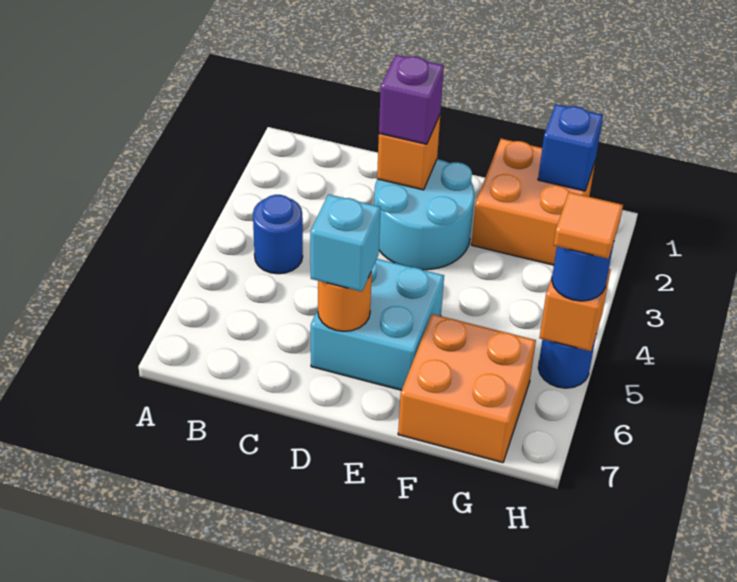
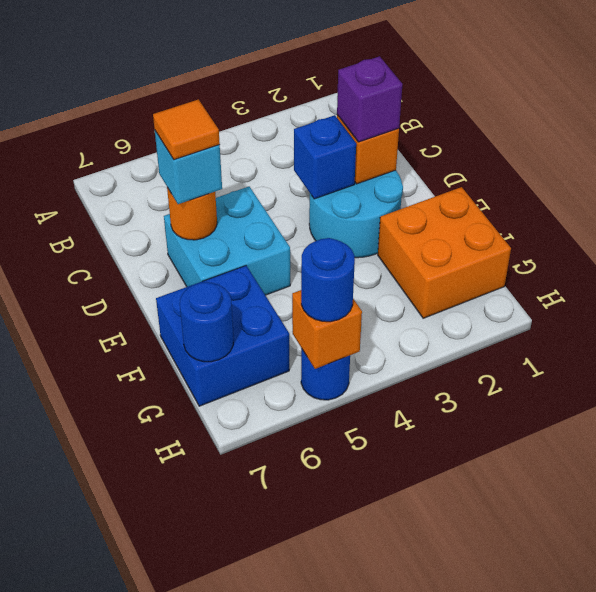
blue round brick B4 level 1 -> blue round brick G7 level 2
orange brick F6:G7 level 1 -> blue brick F6:G7 level 1
blue brick G1 level 2 -> blue brick D3 level 2
orange tile H5 level 4 -> orange tile D6 level 4

